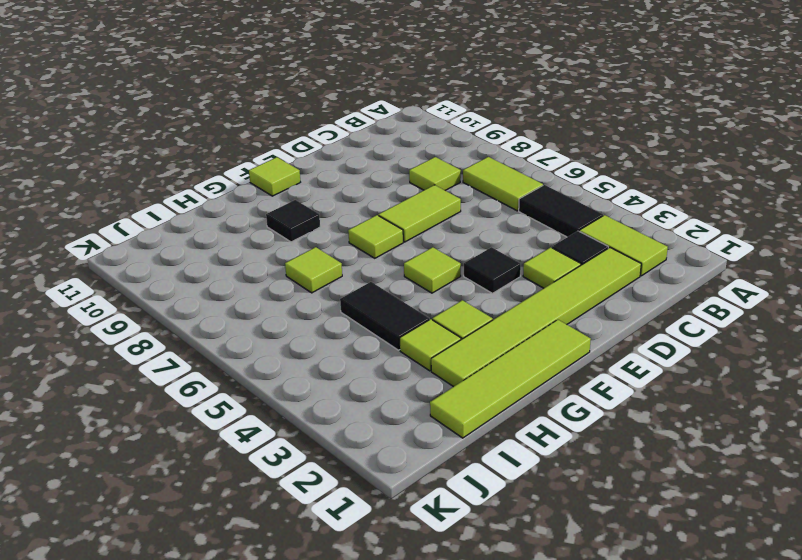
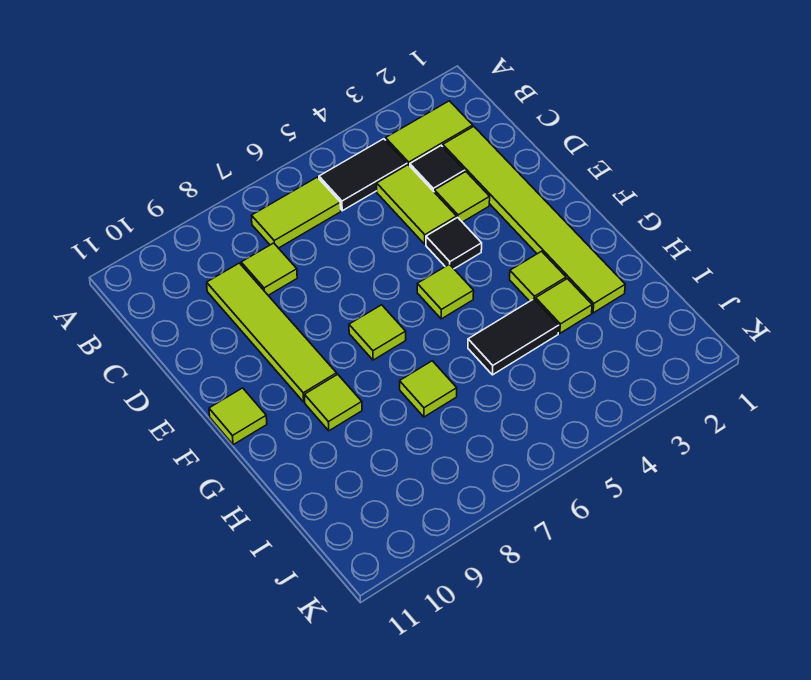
lime tile D7:E7 level 1 -> lime tile C4:D4 level 1
lime tile F1:I1 level 1 -> lime tile C9:F9 level 1
black tile G9 level 1 -> lime tile G9 level 1

